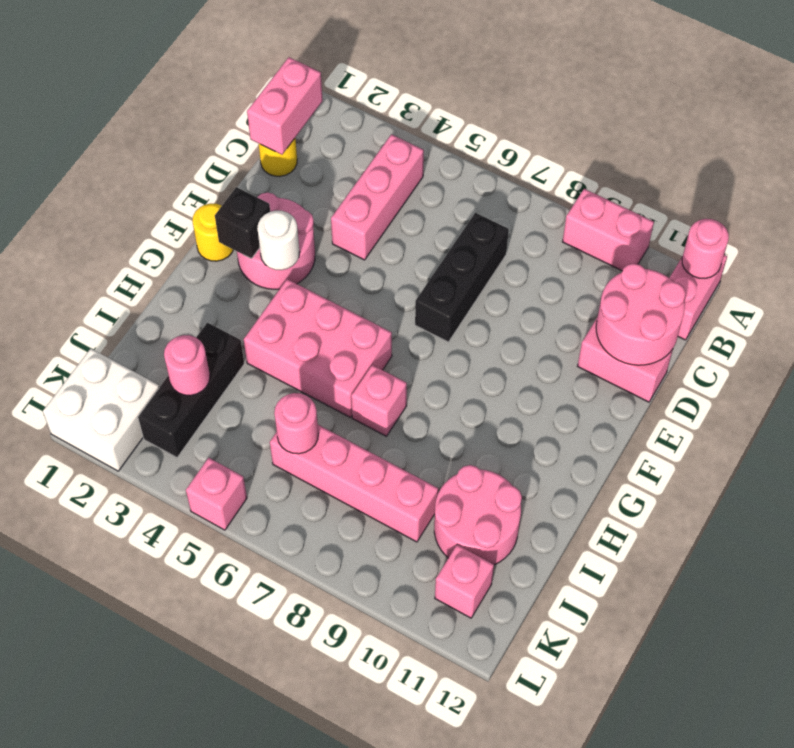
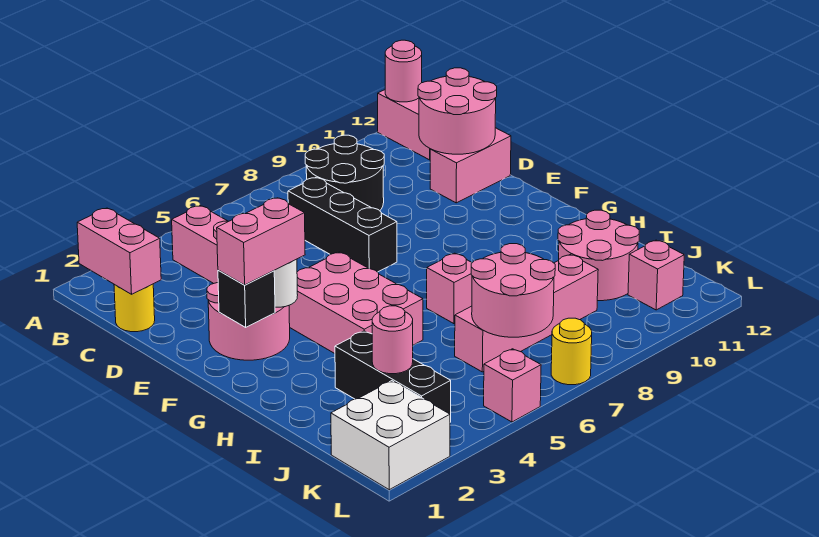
pink brick A9:A10 level 1 -> pink brick F2:F3 level 3
none -> black round brick B8:C9 level 1
yellow round brick F1 level 1 -> yellow round brick L7 level 1
pink brick G4:H6 level 1 -> pink brick F4:H5 level 1
pink round brick J6 level 2 -> pink round brick J6:K7 level 2

